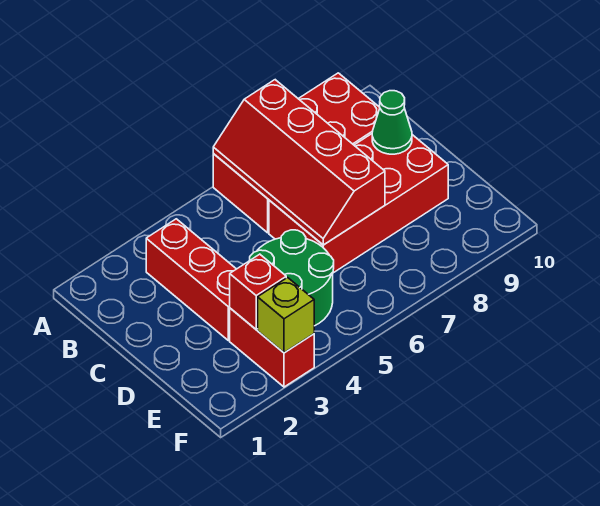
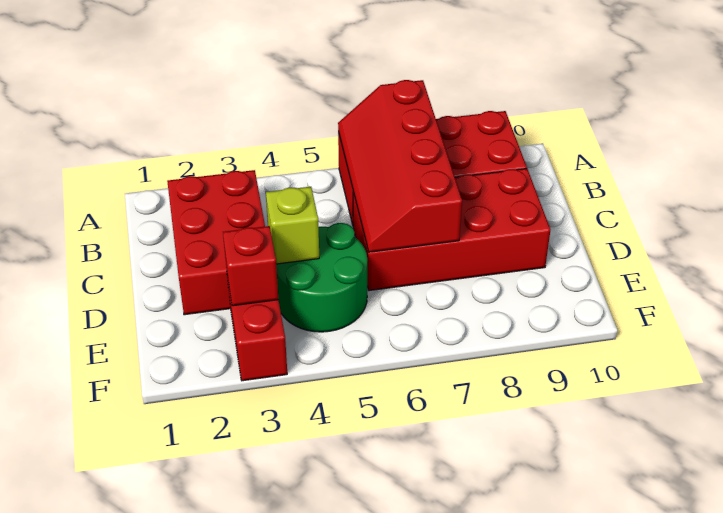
red brick B3:D3 level 1 -> red brick B2:D3 level 1
green cone C9 level 2 -> none
lime brick F3 level 2 -> lime brick D4 level 2

